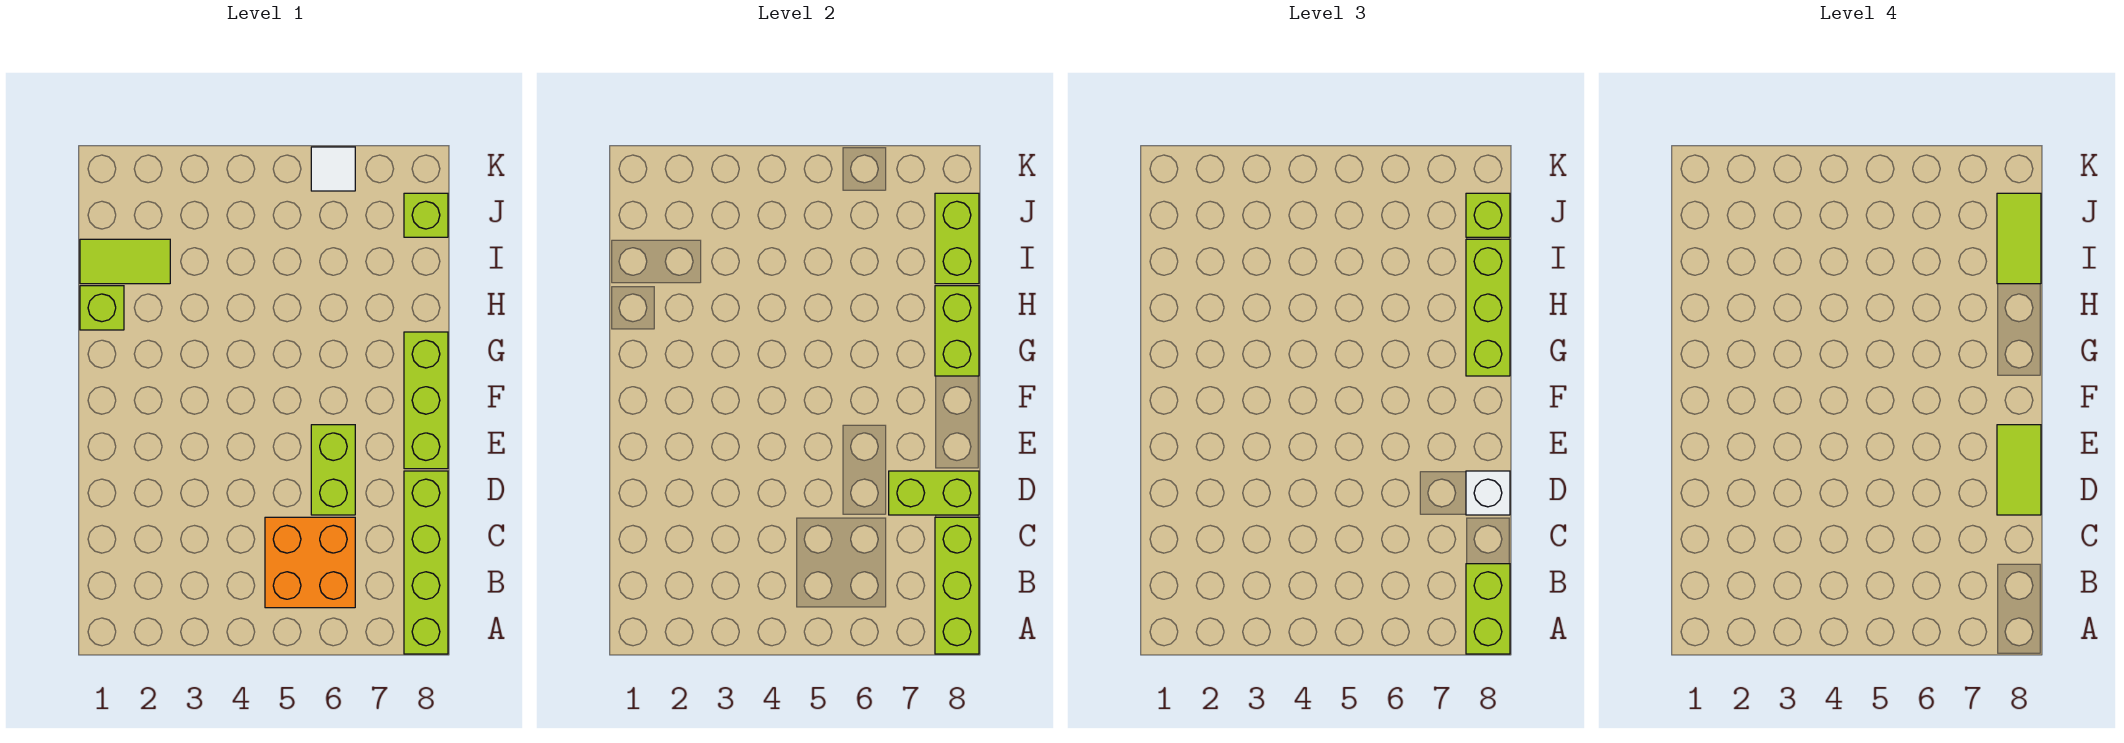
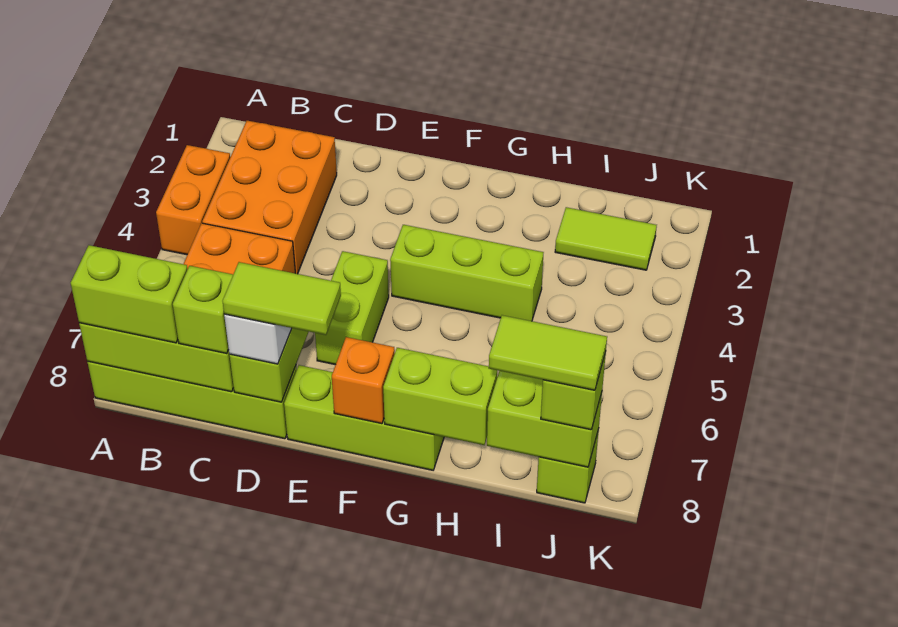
none -> orange brick A3:A4 level 1
none -> orange brick B2:C4 level 1
lime brick D6:E6 level 1 -> lime brick E5:E6 level 1
none -> orange brick F8 level 2
lime brick G8:I8 level 3 -> lime brick F4:H4 level 1
lime brick H1 level 1 -> lime brick C8 level 3
lime tile I1:I2 level 1 -> lime tile I2:J2 level 1
white tile K6 level 1 -> none

